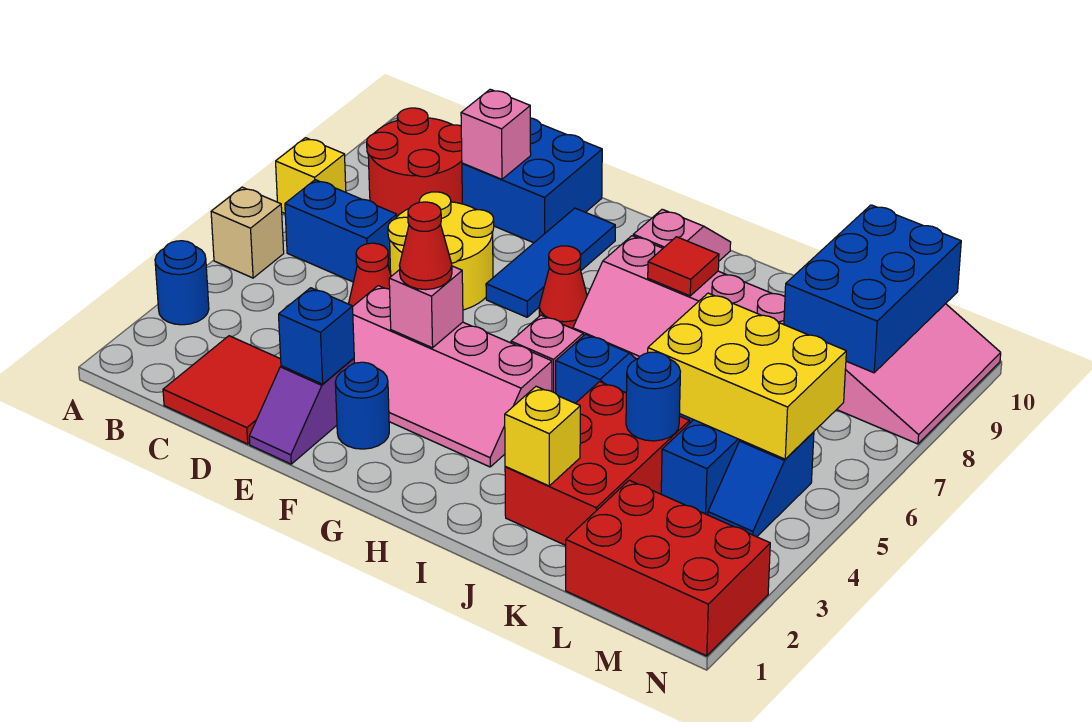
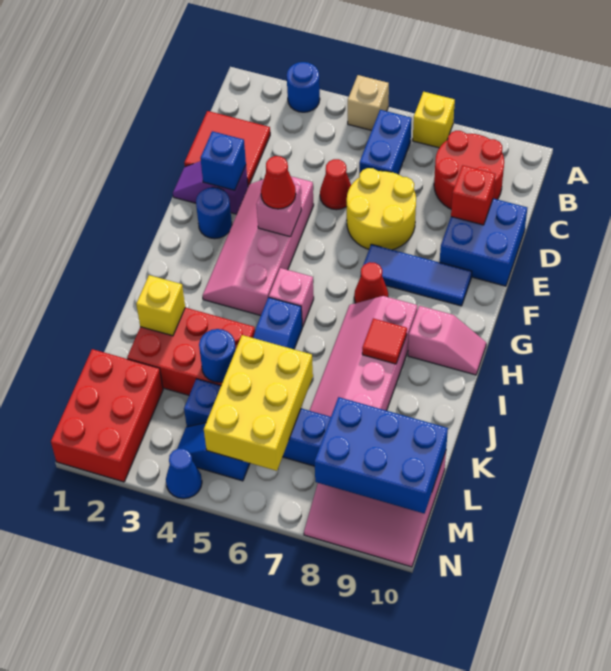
pink brick D9 level 2 -> red brick D9 level 2
none -> blue cone N4 level 1

